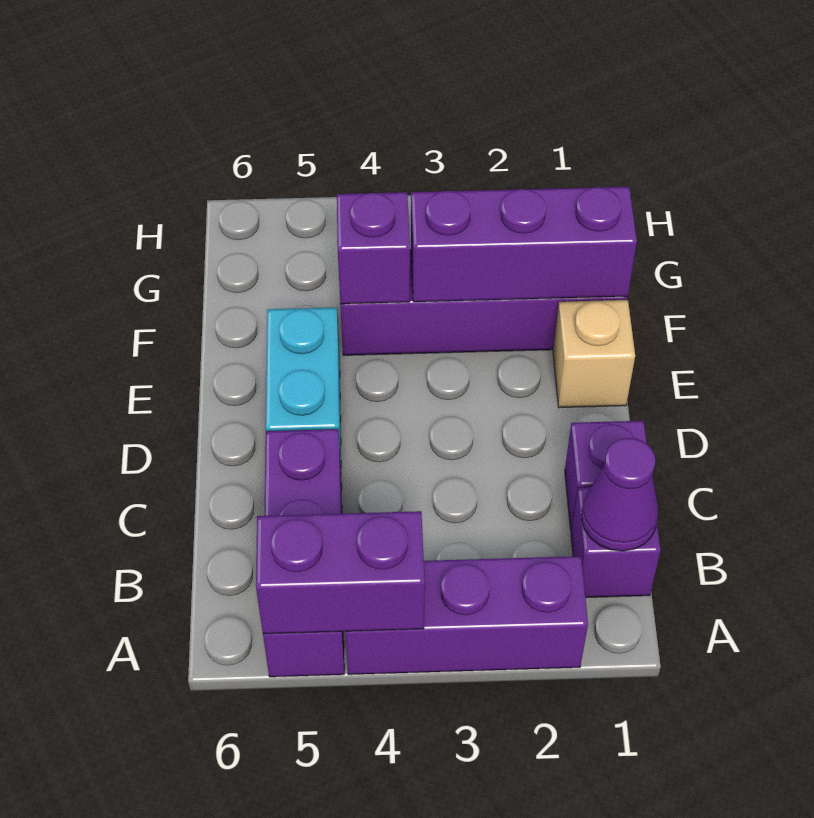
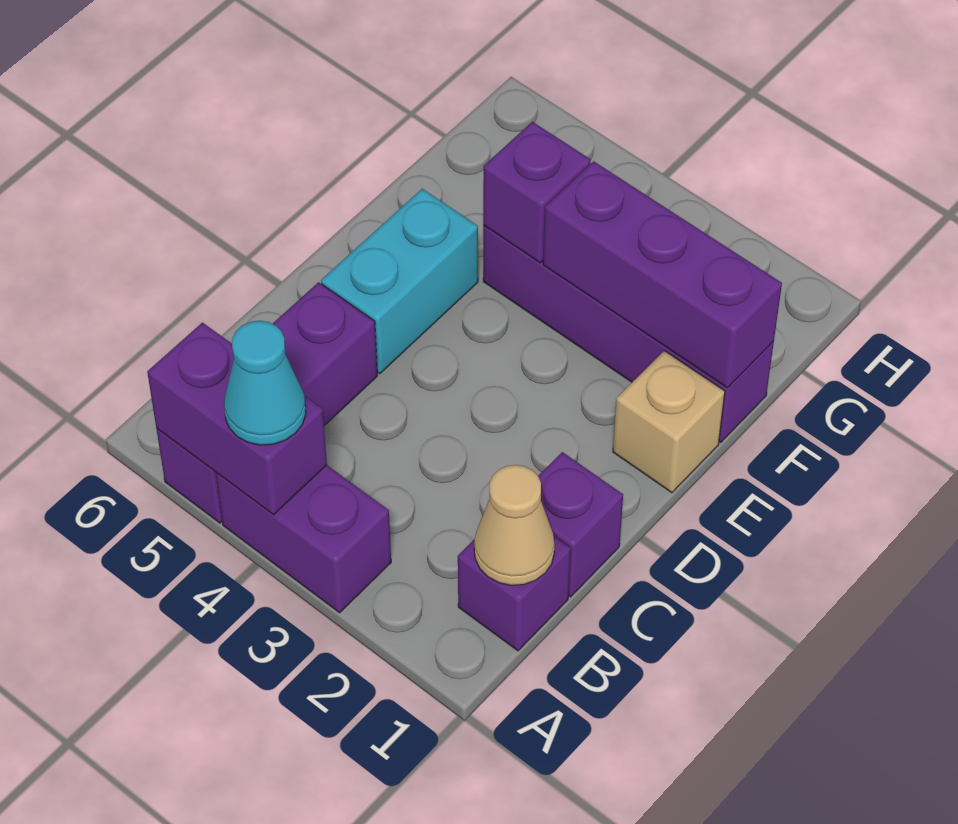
purple brick A2:A4 level 1 -> purple brick A3:A4 level 1
none -> cyan cone A4 level 3
purple cone B1 level 2 -> tan cone B1 level 2

